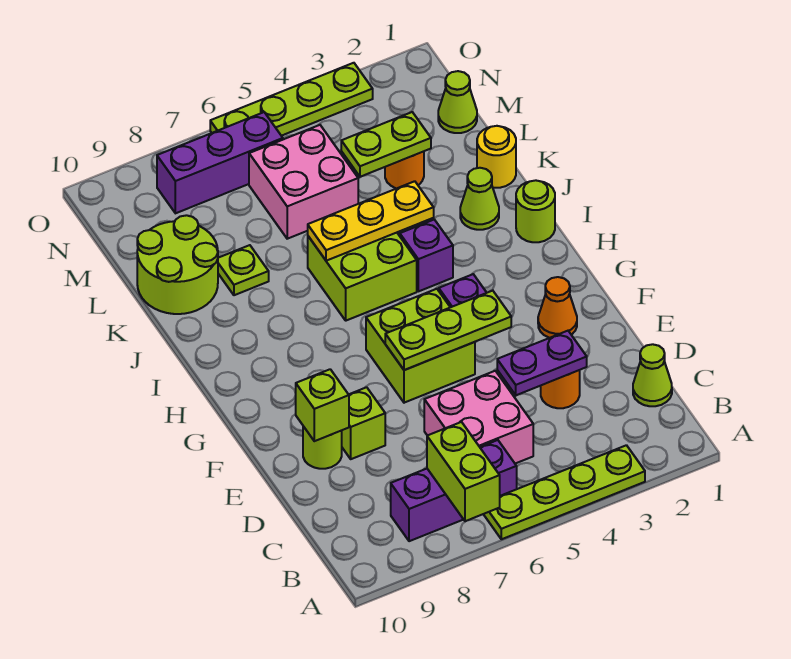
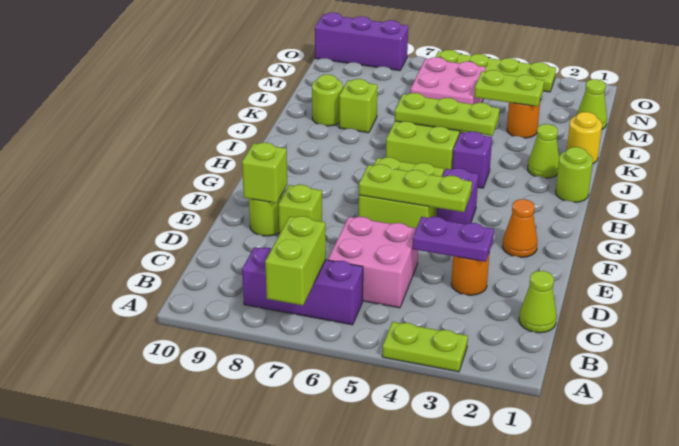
lime plate A3:A6 level 1 -> lime plate A3:A4 level 1
yellow plate J4:J6 level 2 -> lime plate J4:J6 level 2
lime plate K8 level 1 -> lime brick K8 level 1
lime round brick K9:L10 level 1 -> lime round brick K9 level 1
purple brick N6:N8 level 1 -> purple brick O8:O10 level 1

